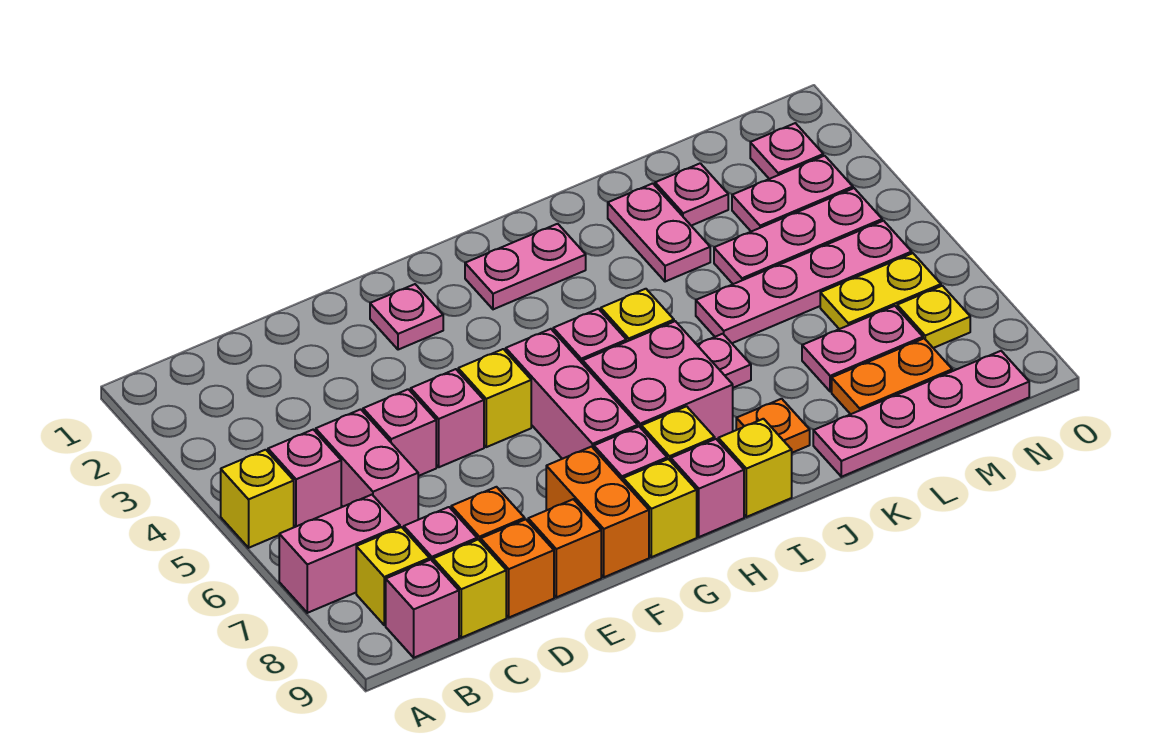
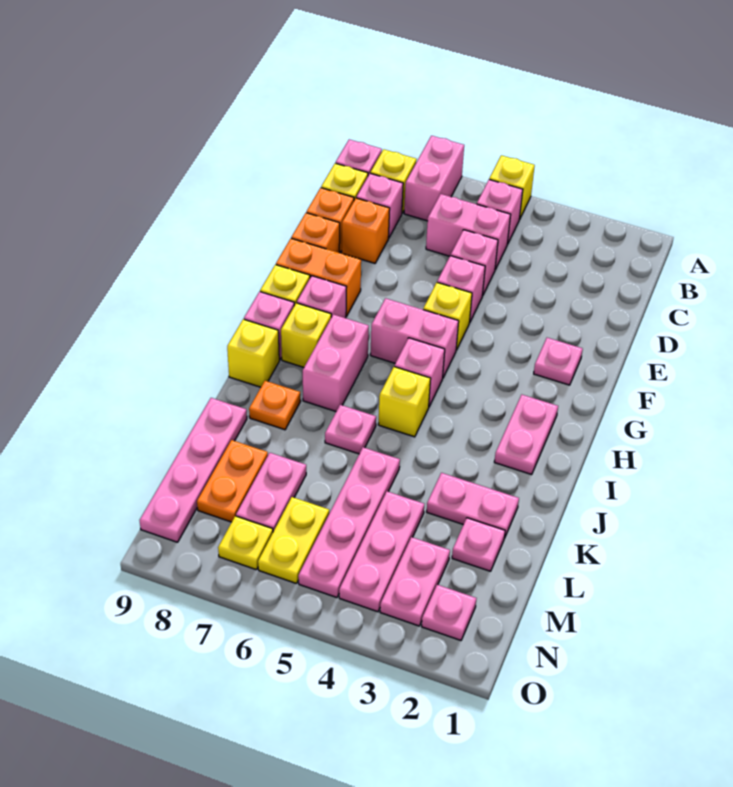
pink brick G5:G7 level 1 -> pink brick G5:G6 level 1
pink brick H6:I7 level 1 -> pink brick H7:I7 level 1

